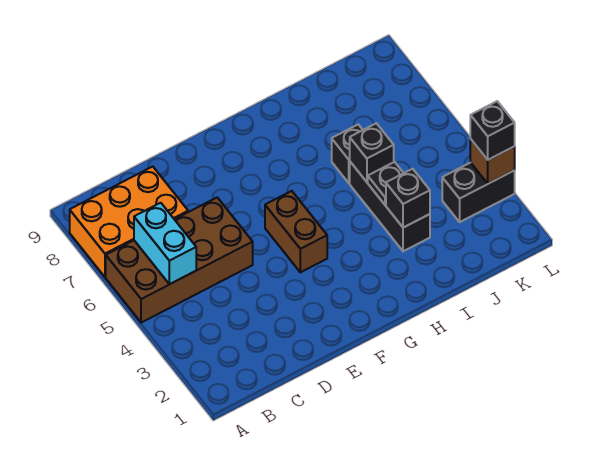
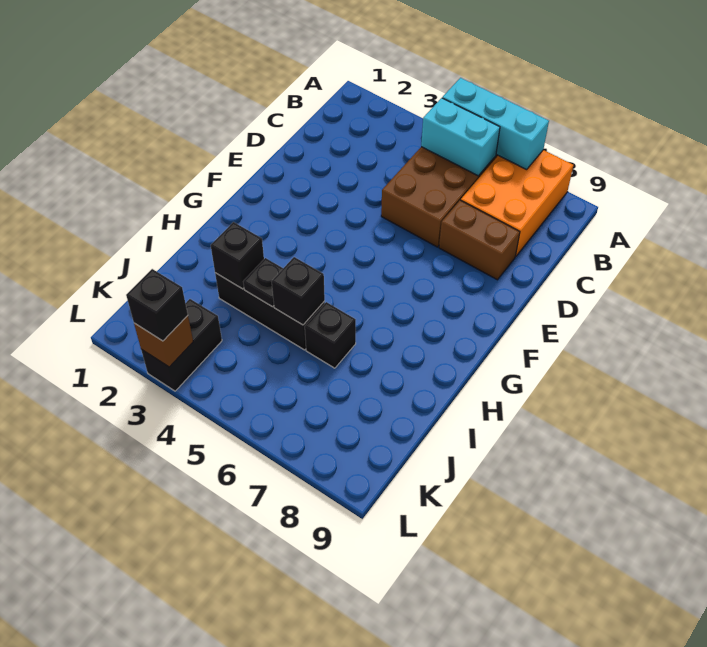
none -> cyan brick A5:A7 level 2
brown brick F4:F5 level 1 -> brown brick D7:D8 level 1

